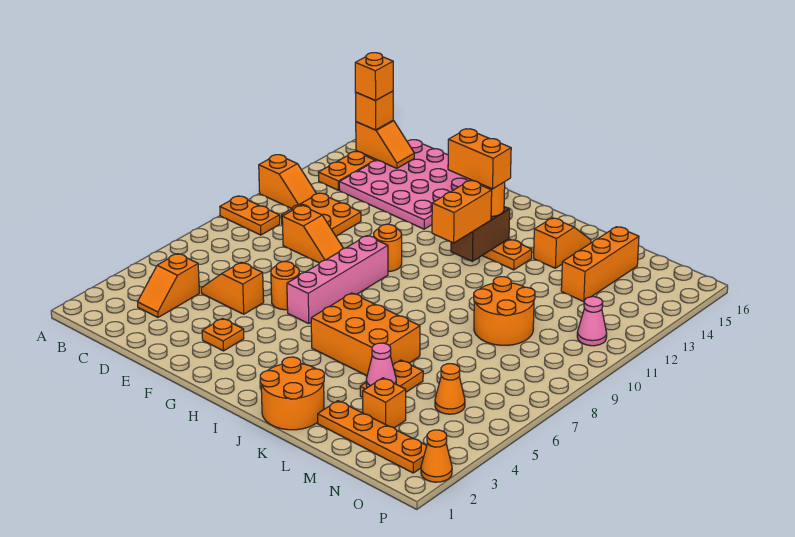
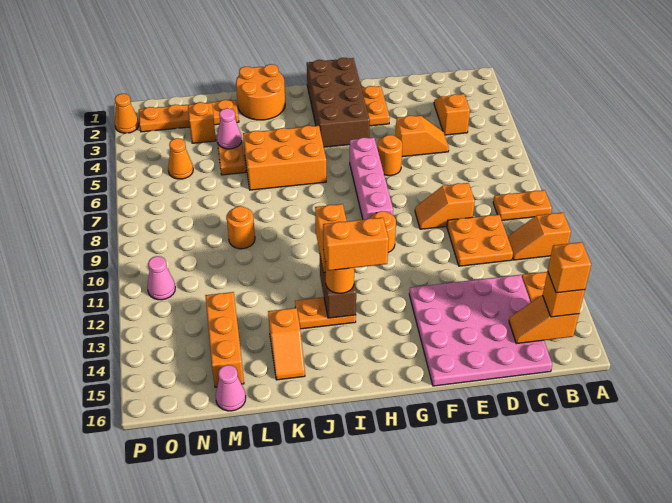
orange plate F3 level 1 -> orange plate F2:F3 level 1
none -> brown brick G1:H4 level 1
orange round brick L9:M10 level 1 -> orange round brick L9 level 1
none -> pink cone M16 level 1

